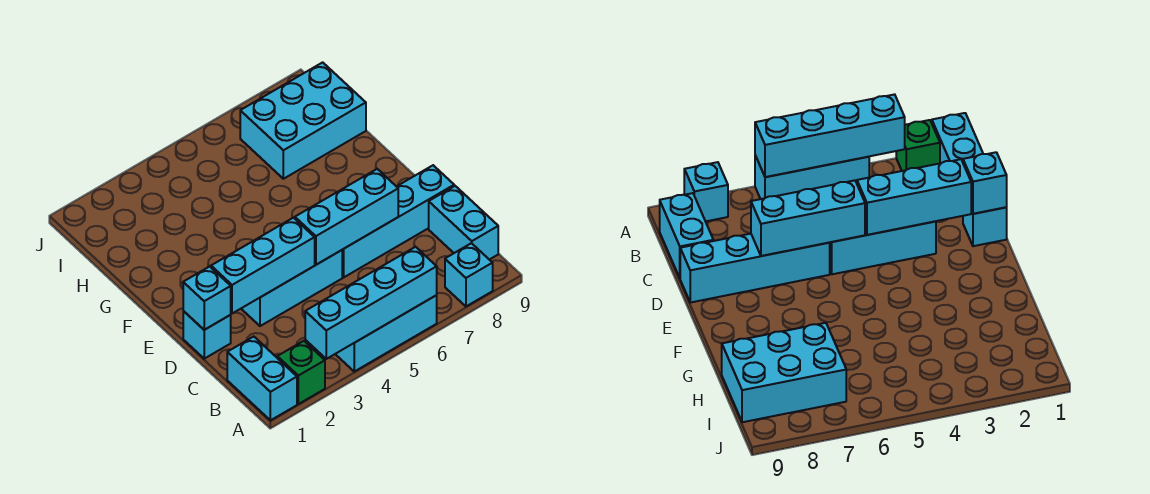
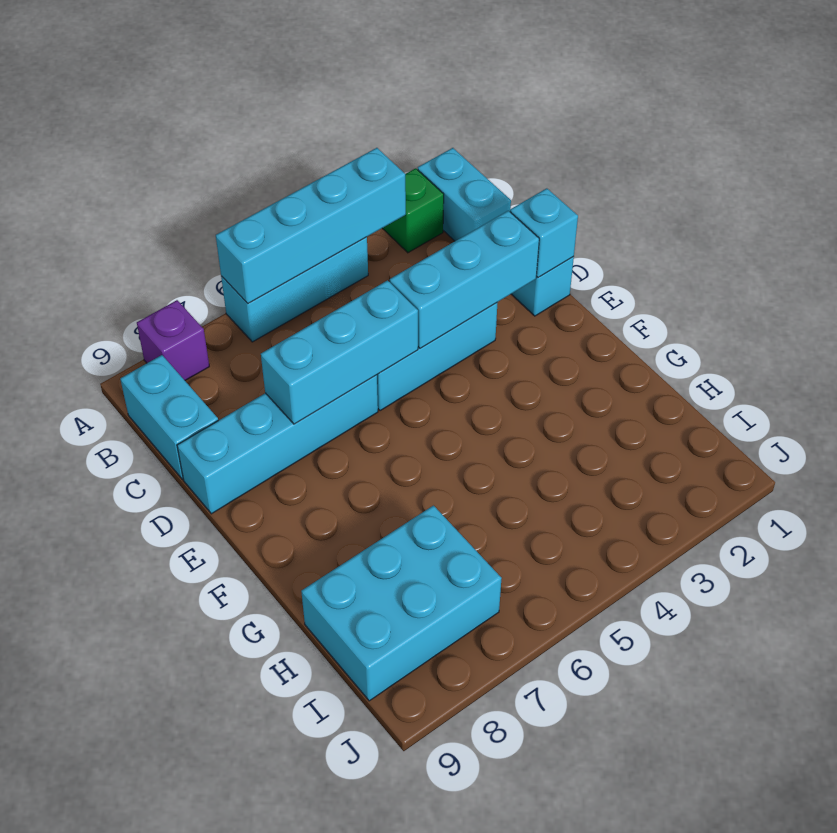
cyan brick A8 level 1 -> purple brick A8 level 1

